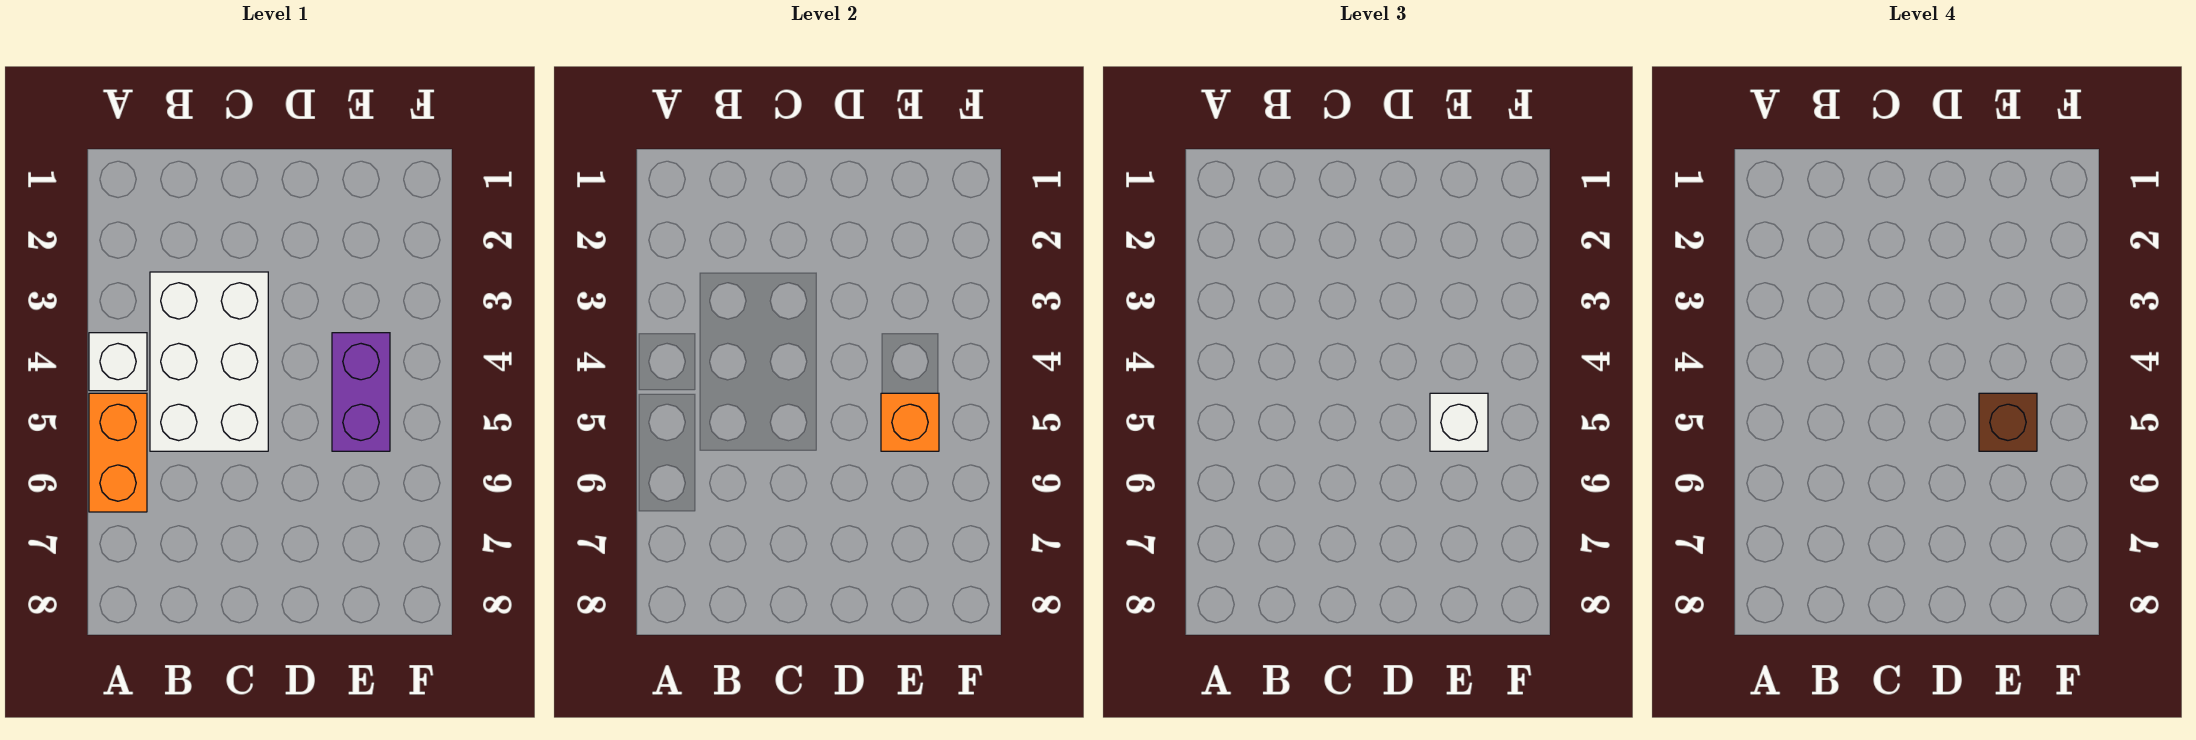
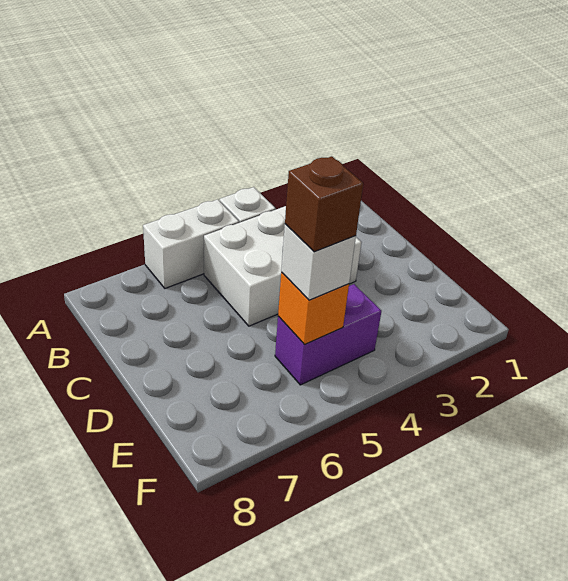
orange brick A5:A6 level 1 -> white brick A5:A6 level 1

